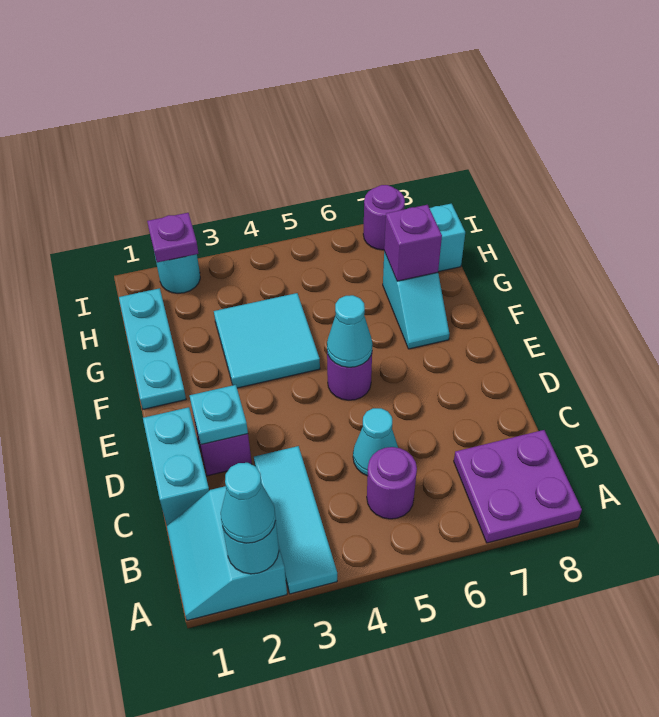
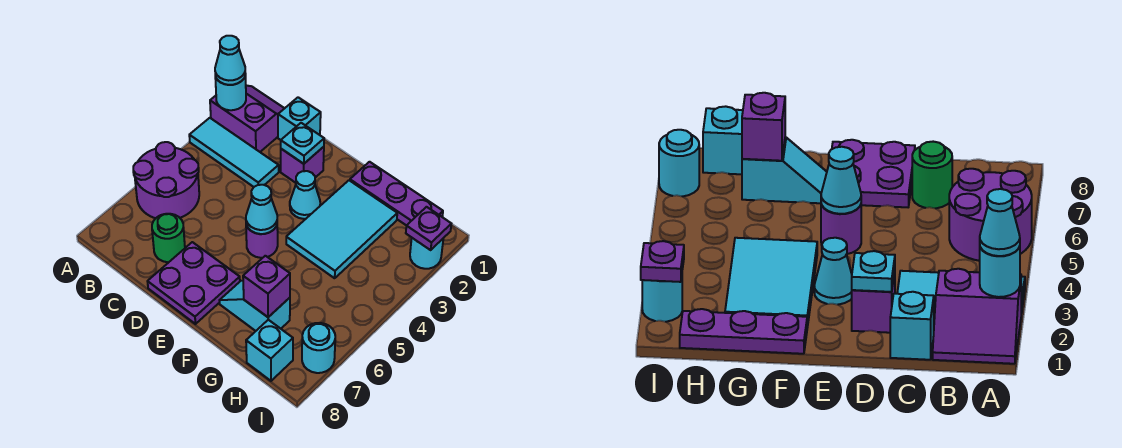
cyan slope A1:B2 level 1 top 2 -> purple slope A1:B2 level 1 top 2
purple plate A7:B8 level 1 -> purple plate D7:E8 level 1
purple round brick B5 level 1 -> purple round brick A5:B6 level 1
cyan brick C1:D1 level 1 -> cyan brick C1 level 1
cyan cone C5 level 1 -> cyan cone E3 level 1
none -> green round brick C7 level 1
cyan plate F1:H1 level 1 -> purple plate F1:H1 level 1
cyan tile F3:G4 level 1 -> cyan tile F2:G4 level 1
purple round brick I7 level 1 -> cyan round brick I7 level 1

